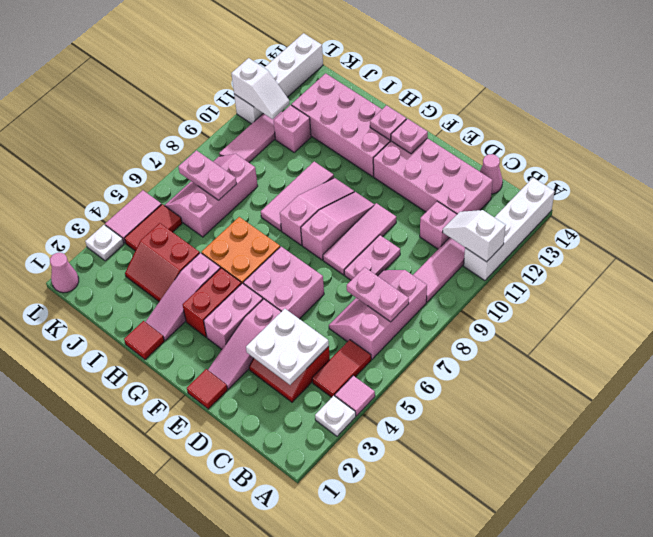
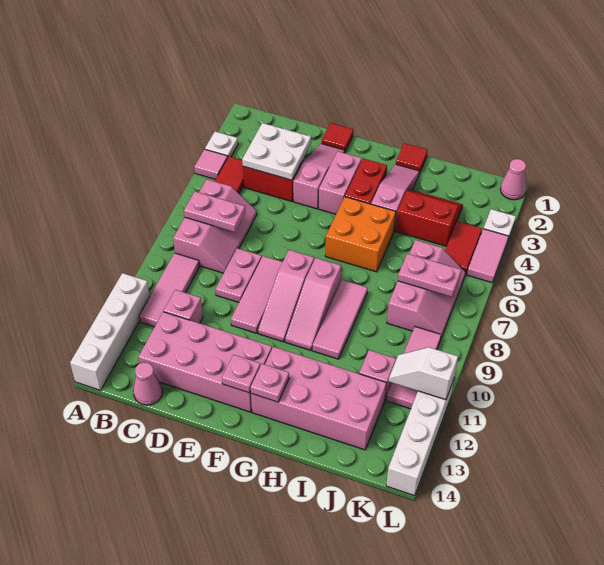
white slope A11:B11 level 2 top A -> none
pink brick E5:F6 level 1 -> none

